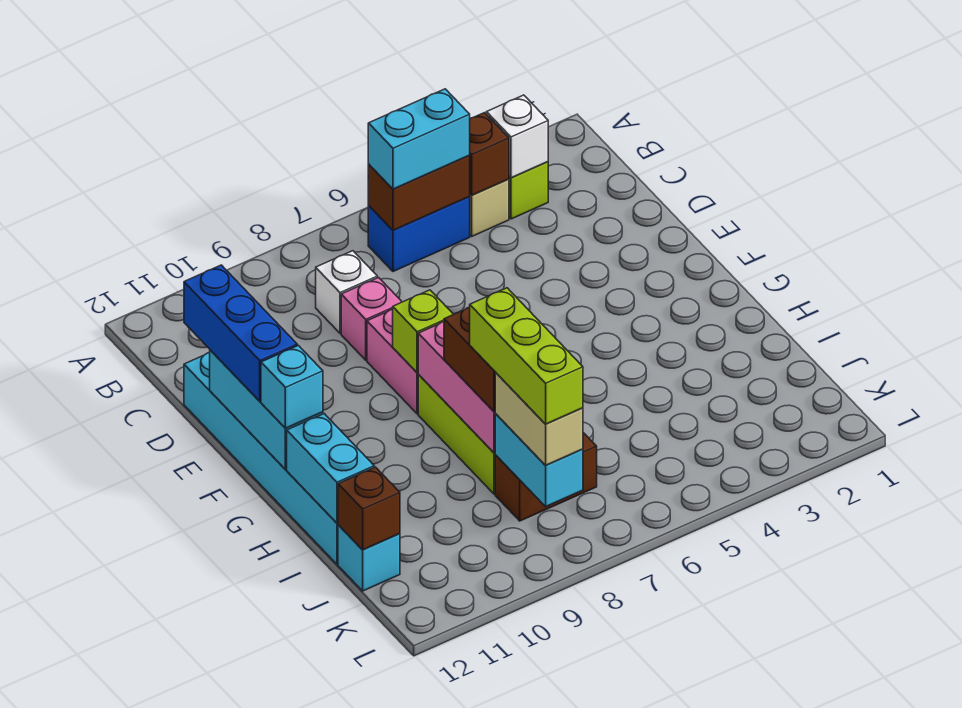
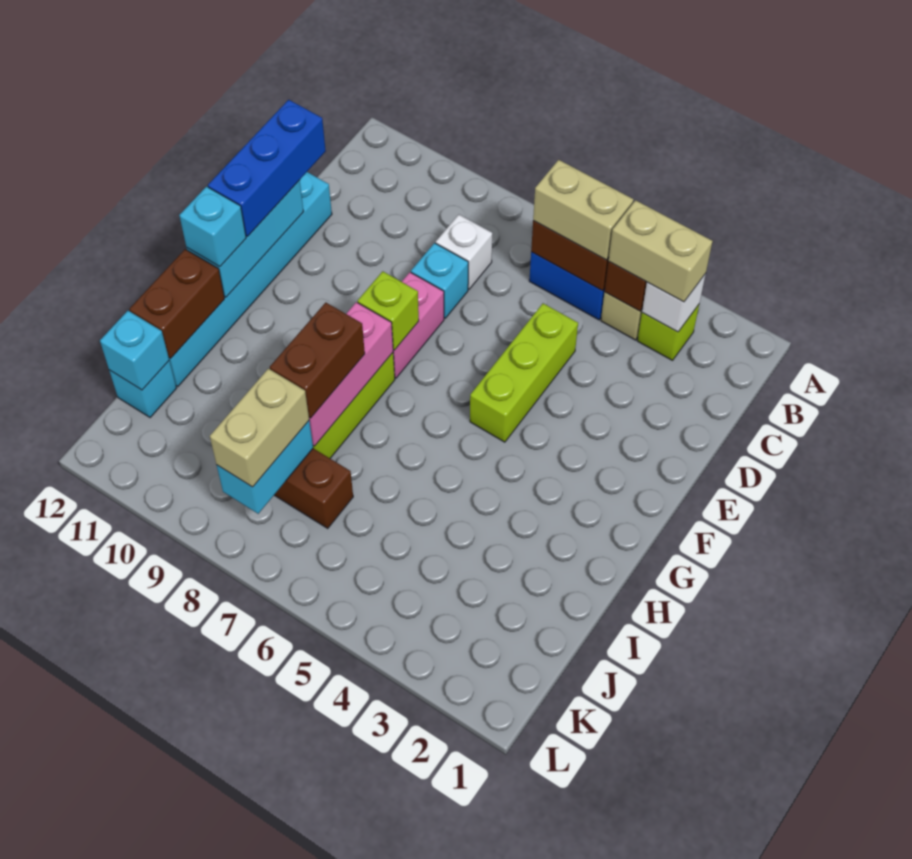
none -> tan brick B3:B4 level 3
cyan brick B5:B6 level 3 -> tan brick B5:B6 level 3
pink brick D8 level 1 -> cyan brick D8 level 1
cyan brick H12:I12 level 2 -> brown brick H12:I12 level 2
lime brick I8:K8 level 4 -> lime brick D5:F5 level 1
brown brick J12 level 2 -> cyan brick J12 level 2

